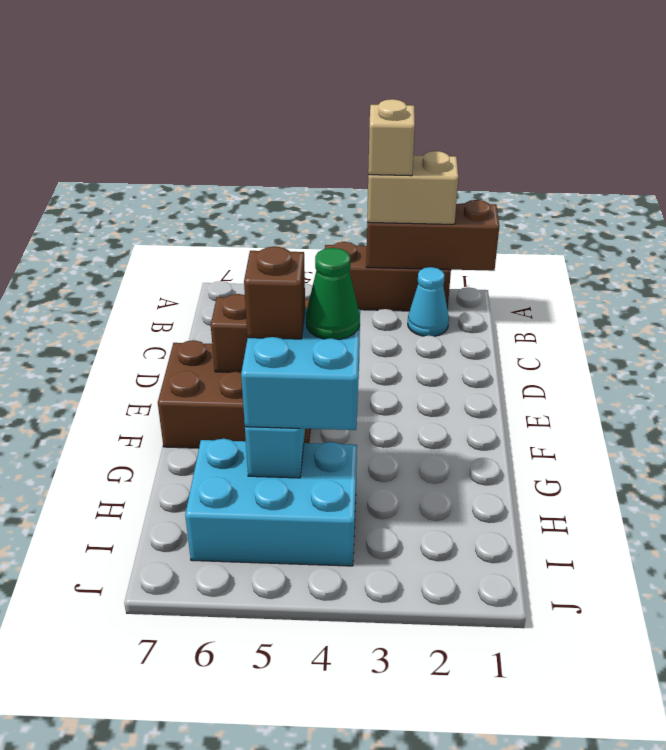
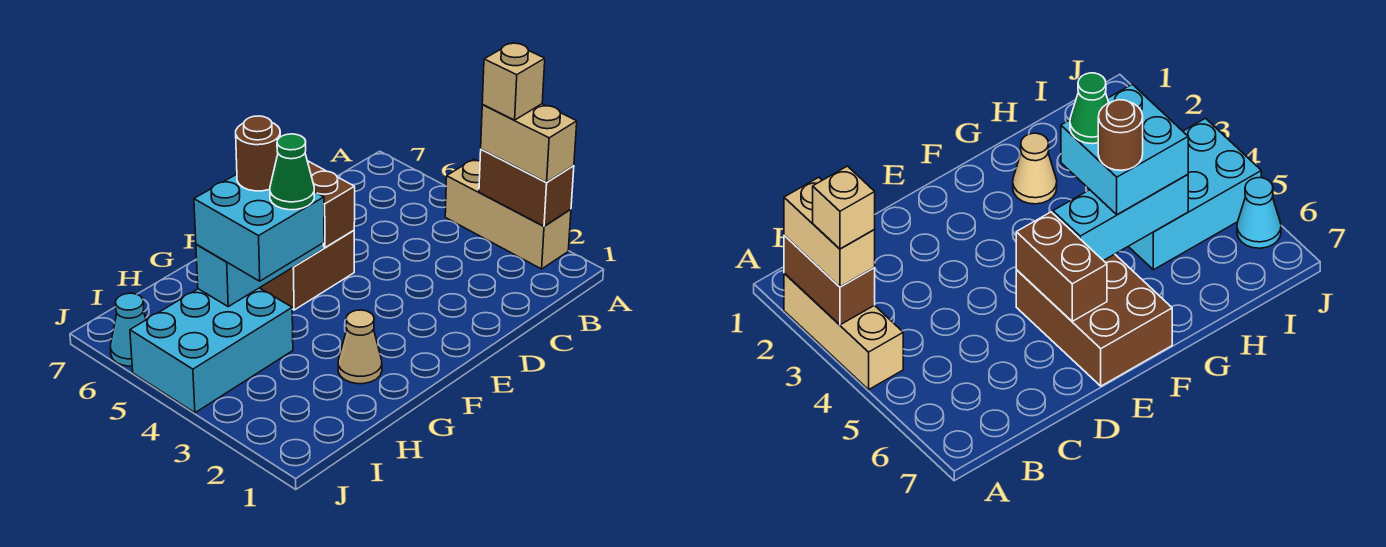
brown brick A1:A3 level 2 -> brown brick A2:A3 level 2
brown brick A2:A4 level 1 -> tan brick A2:A4 level 1
cyan cone B2 level 1 -> cyan cone J6 level 1
none -> tan cone G2 level 1
brown brick G5 level 4 -> brown round brick G5 level 4
cyan brick H4:I6 level 1 -> cyan brick H4:J5 level 1

